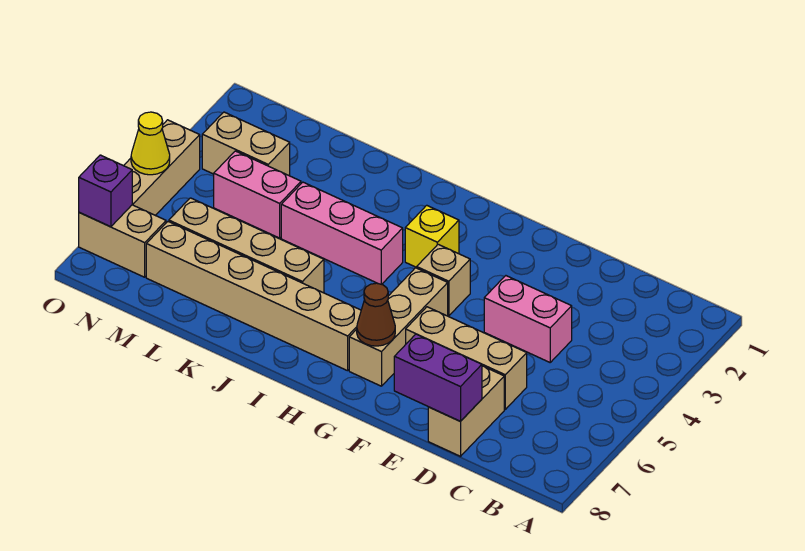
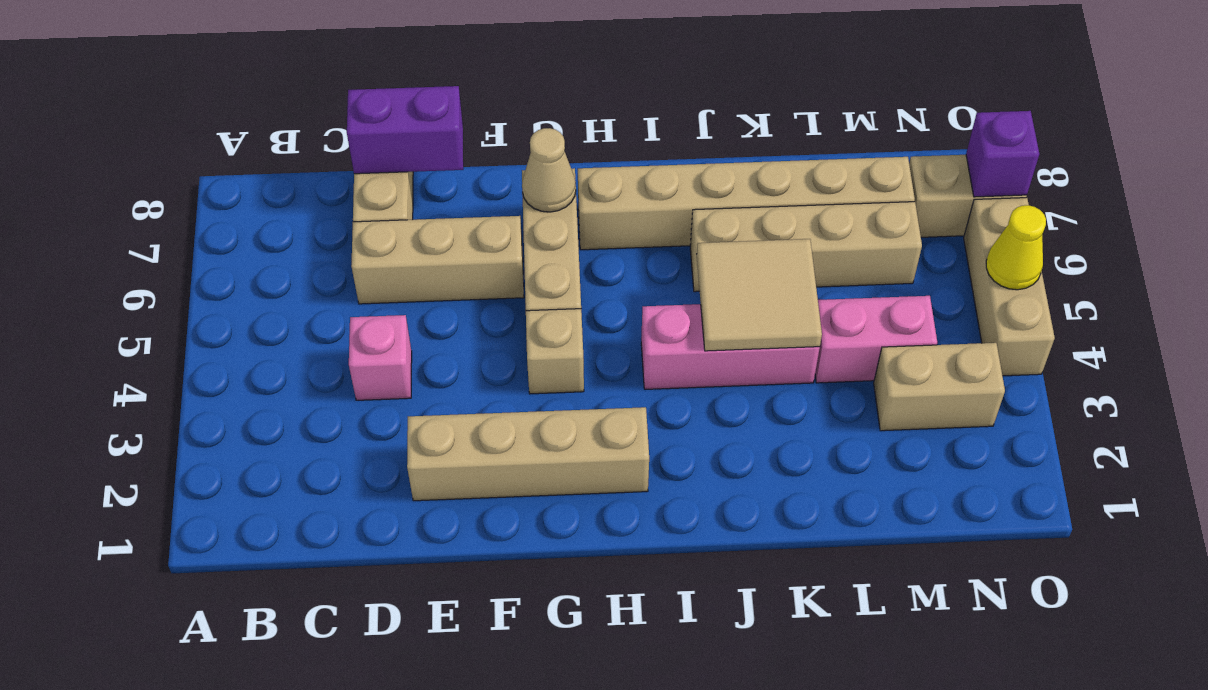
pink brick D4:E4 level 1 -> pink brick D4 level 1
none -> tan brick E2:H2 level 1
brown cone G7 level 2 -> tan cone G7 level 2
yellow brick H3 level 1 -> none
none -> tan tile J4:K5 level 2

